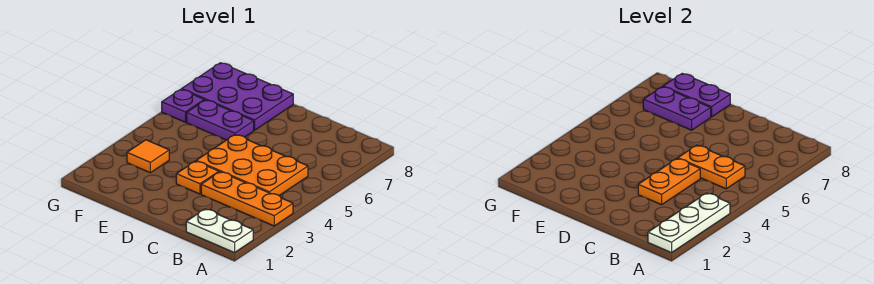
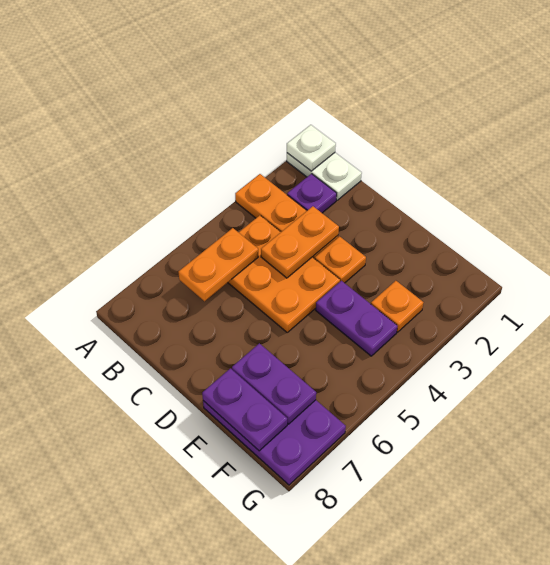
white plate A1:A3 level 2 -> white plate A1 level 2
orange plate B5:C5 level 2 -> orange plate B5:B6 level 2
purple plate E6:F6 level 1 -> purple plate E4:F4 level 1
orange tile F3 level 1 -> orange plate F3 level 1
purple plate G6 level 1 -> purple plate B2 level 1

